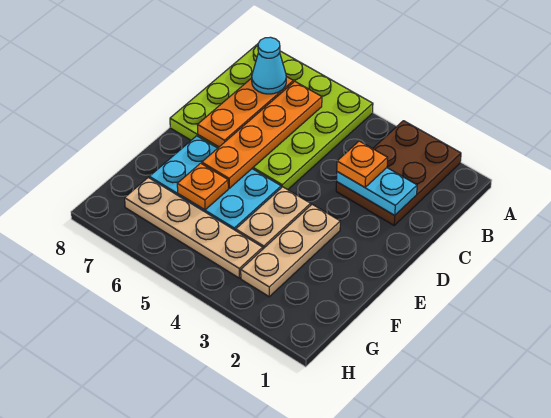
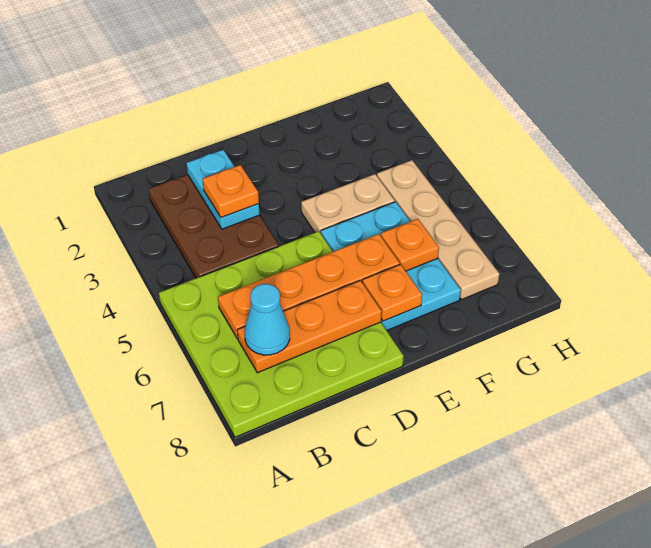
brown plate A2:C3 level 1 -> brown plate B2:C4 level 1
tan plate E3:G3 level 1 -> none
none -> orange plate E7 level 2

